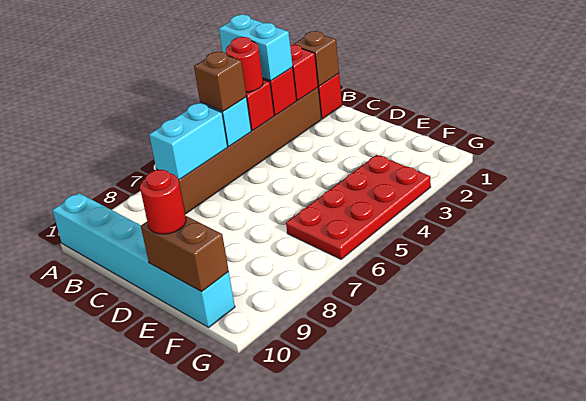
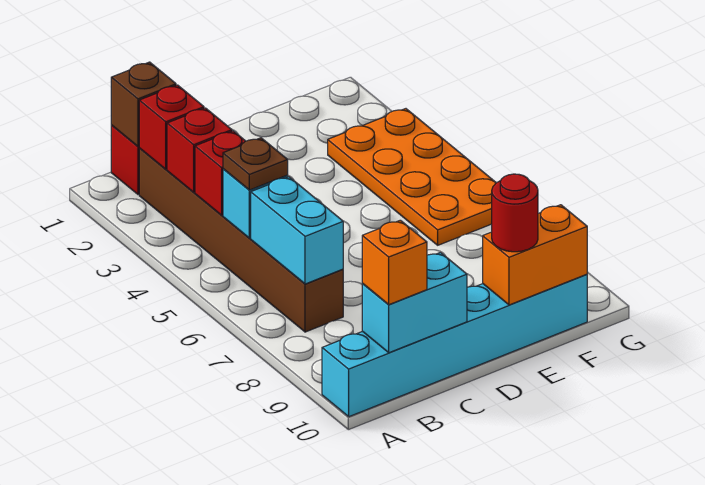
cyan brick A3:B3 level 3 -> cyan brick B10:C10 level 2
red round brick B4 level 3 -> none
brown brick B5 level 3 -> brown plate B5 level 3
none -> orange brick B10 level 3
brown brick E10:F10 level 2 -> orange brick E10:F10 level 2
red plate F3:G6 level 1 -> orange plate F3:G6 level 1

